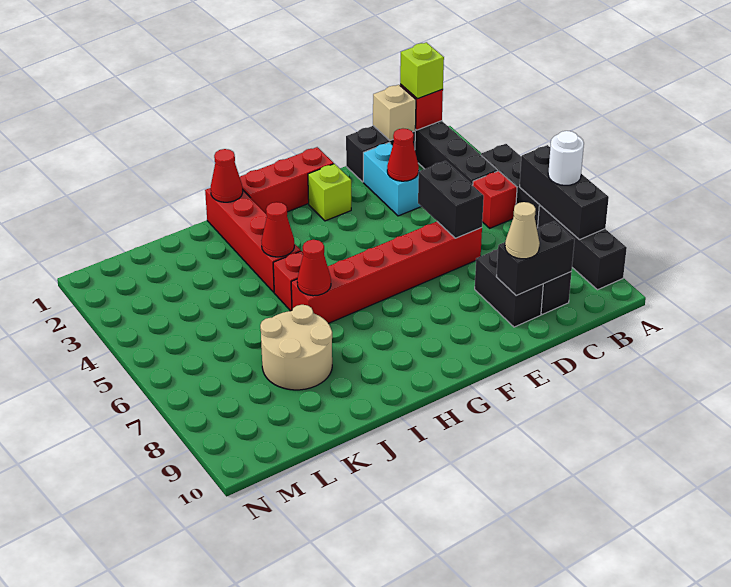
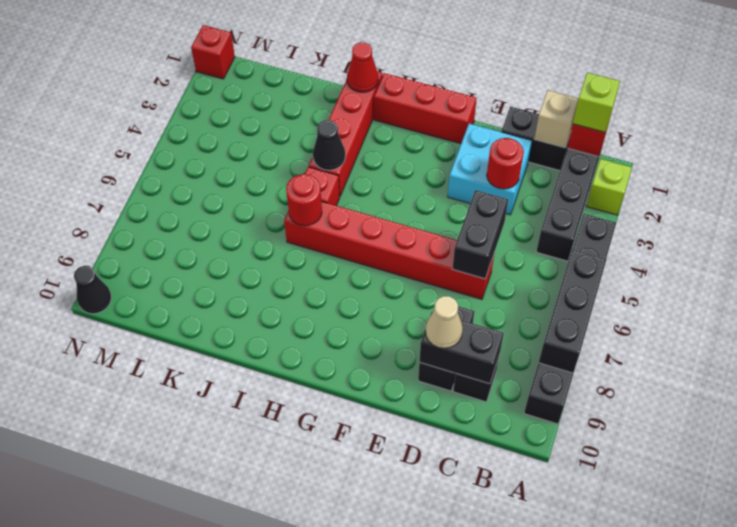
white round brick A7 level 3 -> none
red brick B5 level 1 -> red brick N1 level 1
cyan brick D2:D3 level 1 -> cyan brick D2:E3 level 1
red cone D3 level 2 -> red round brick D3 level 2
lime brick F2 level 1 -> lime brick A2 level 1
red cone I4 level 2 -> black cone I4 level 2
red cone I6 level 2 -> red round brick I6 level 2
tan round brick J7:K8 level 1 -> none
none -> black cone N10 level 1

